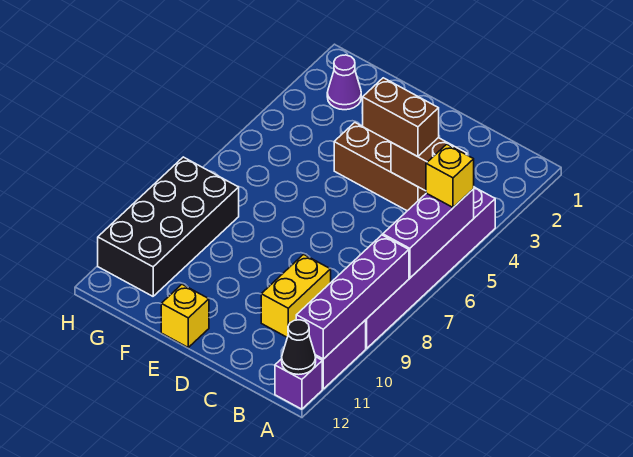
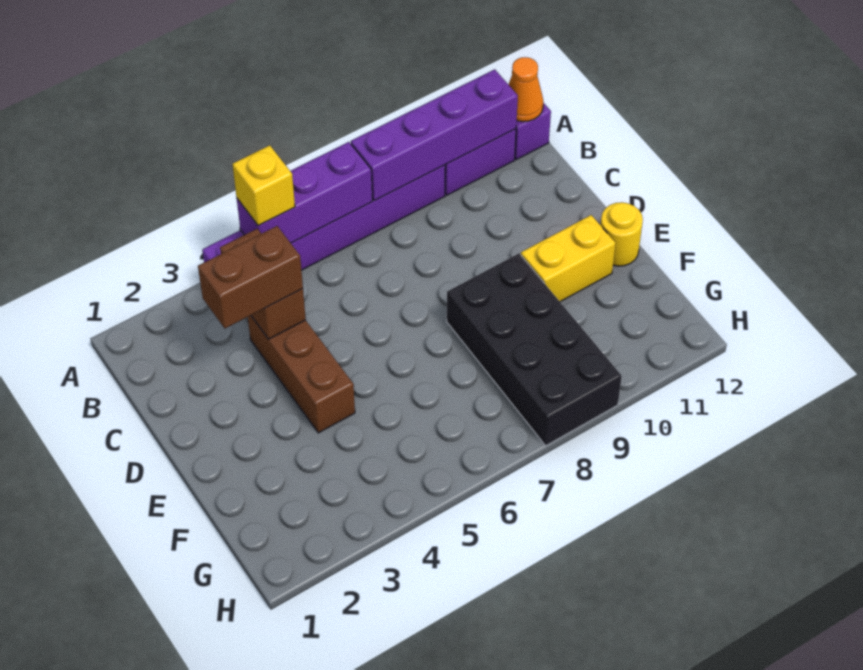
black cone A12 level 2 -> orange cone A12 level 2
brown brick C4:D4 level 3 -> brown brick C3:C4 level 3
yellow brick C9:C10 level 1 -> yellow brick E10:E11 level 1
yellow brick E12 level 1 -> yellow round brick E12 level 1
purple cone G2 level 1 -> none
black brick G8:H11 level 1 -> black brick E8:H9 level 1

